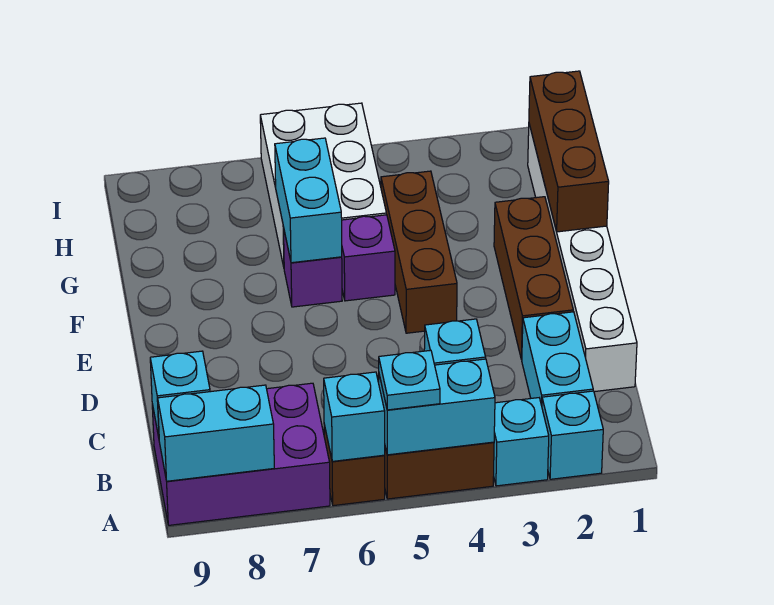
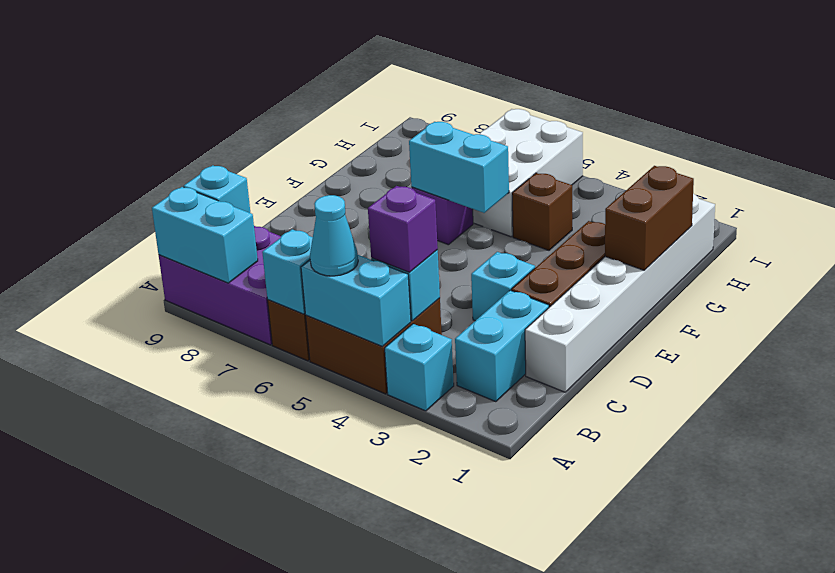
cyan brick A2 level 1 -> cyan brick D3 level 1
cyan plate A5 level 3 -> cyan cone A5 level 3
brown brick E4:G4 level 1 -> brown brick G4 level 1
brown brick F1:H1 level 2 -> brown brick F1:G1 level 2
purple brick F5 level 1 -> purple brick B4 level 3
cyan brick F6:G6 level 2 -> cyan brick F5:F6 level 2

